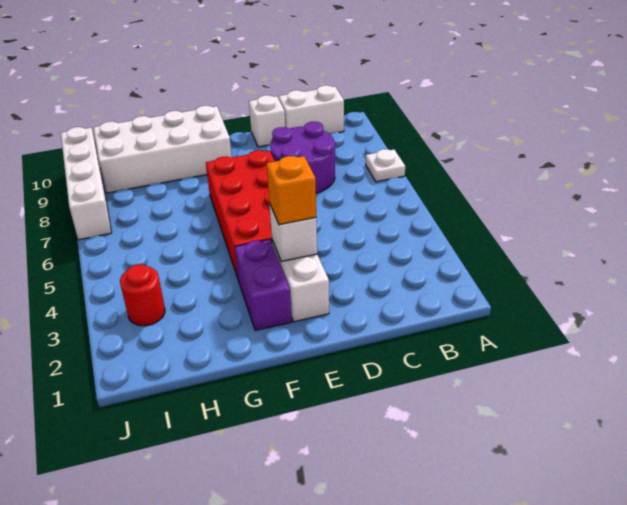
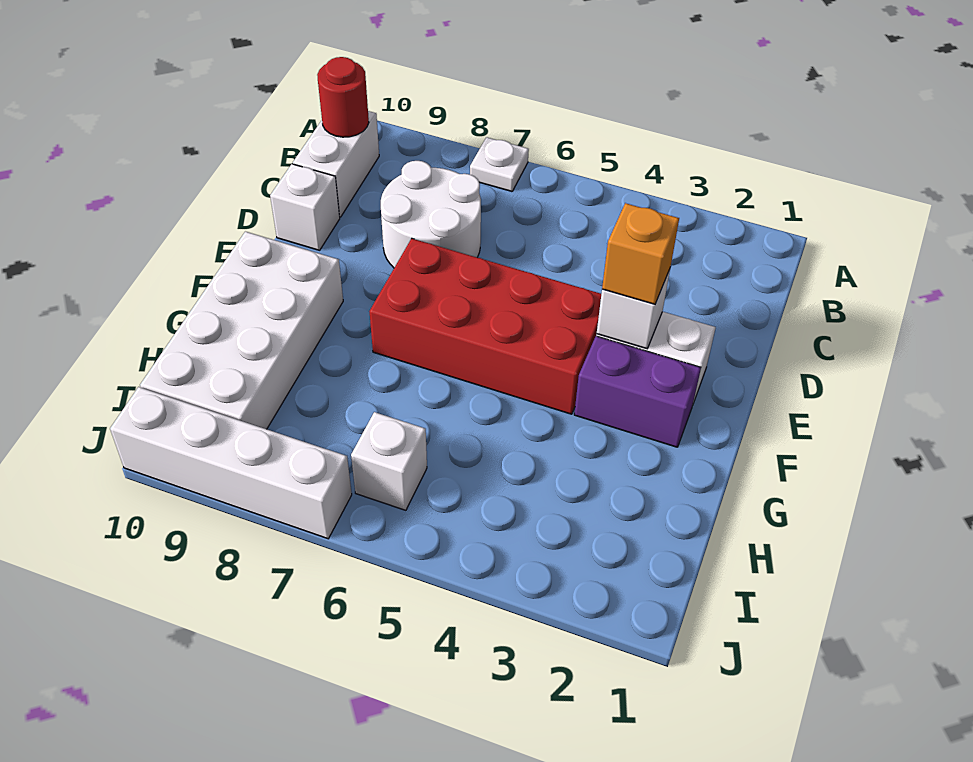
purple round brick C7:D8 level 1 -> white round brick C7:D8 level 1
red round brick I3 level 1 -> red round brick B10 level 2
none -> white brick I6 level 1

